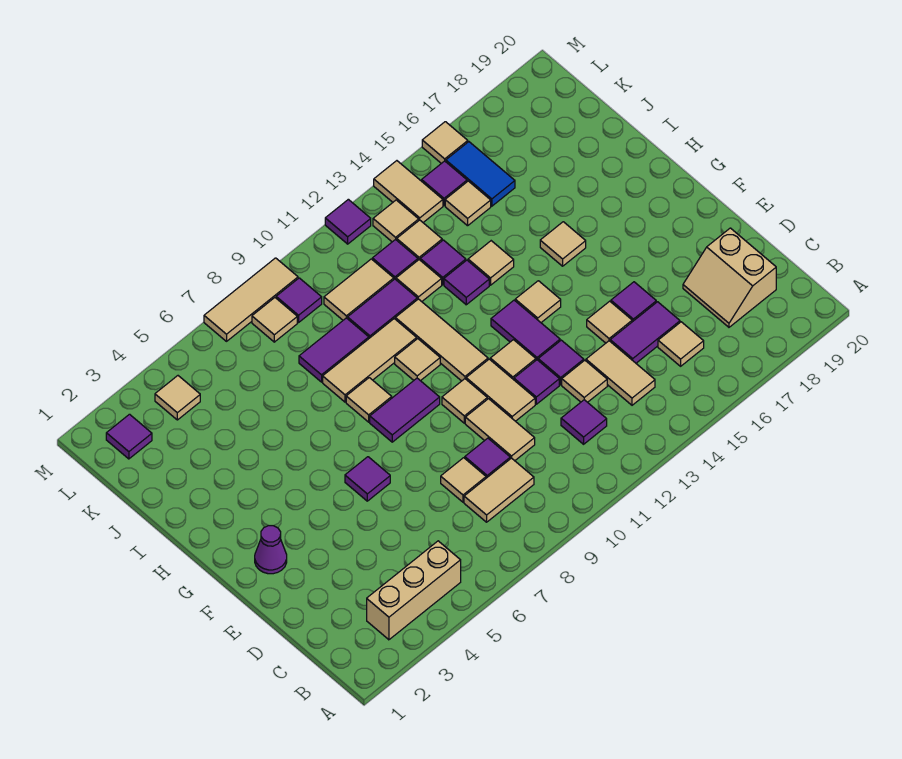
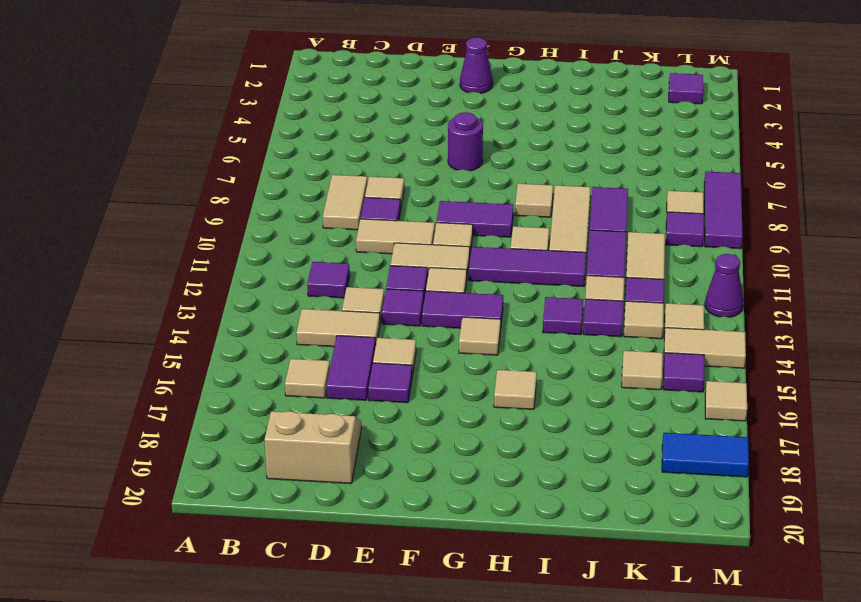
tan brick B3:B5 level 1 -> none
purple tile F6 level 1 -> purple round brick F6 level 1
purple tile G8:G9 level 1 -> purple tile F9:G9 level 1
tan tile G11:I11 level 1 -> purple tile G11:I11 level 1
tan tile I14 level 1 -> none
blue tile K16:L16 level 1 -> blue tile L18:M18 level 1
tan tile L4 level 1 -> none
tan tile M7:M9 level 1 -> purple tile M7:M9 level 1
purple tile M12 level 1 -> purple cone M12 level 1

